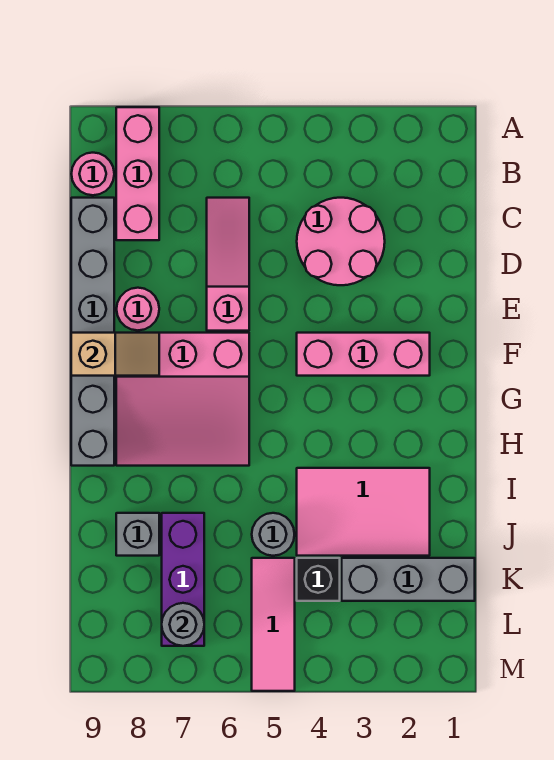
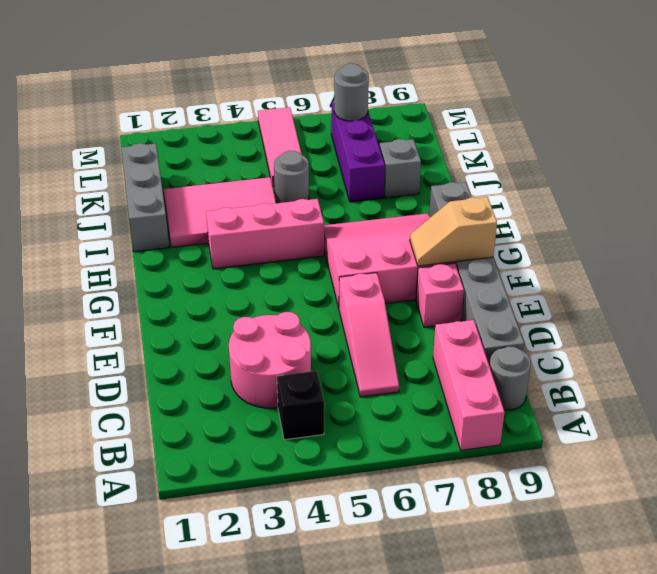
pink round brick B9 level 1 -> grey round brick B9 level 1
pink round brick E8 level 1 -> pink brick E8 level 1
pink brick F2:F4 level 1 -> pink brick H3:H5 level 1
grey brick K1:K3 level 1 -> grey brick I1:K1 level 1
black brick K4 level 1 -> black brick B4 level 1

